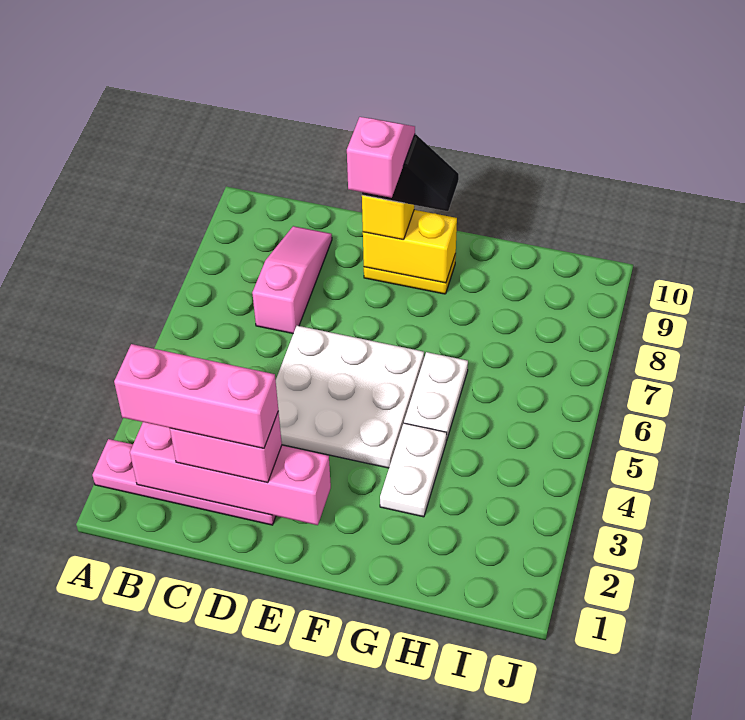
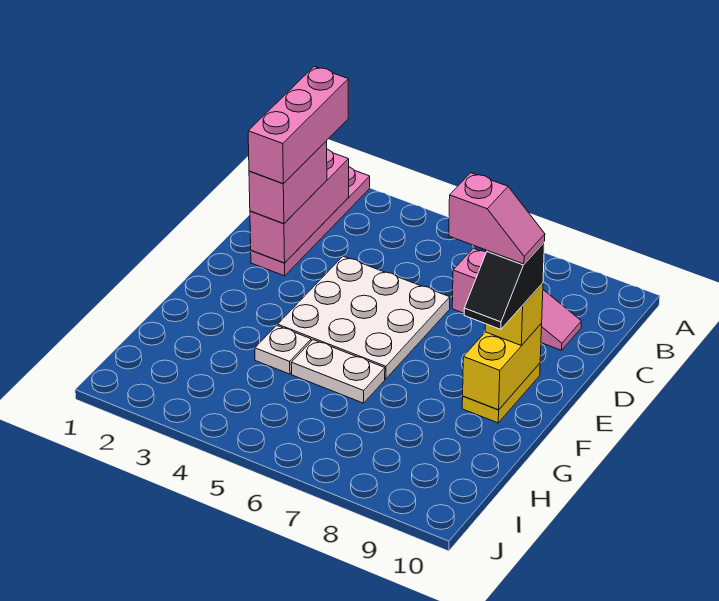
pink brick B2:E2 level 2 -> pink brick B2:D2 level 2
white plate G3:G4 level 1 -> white plate G4 level 1

